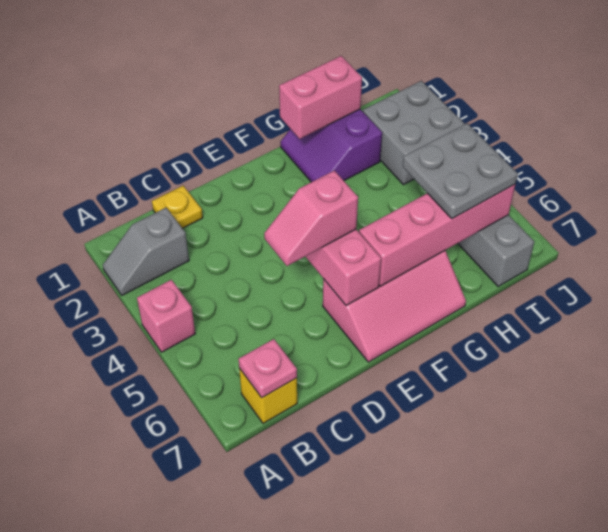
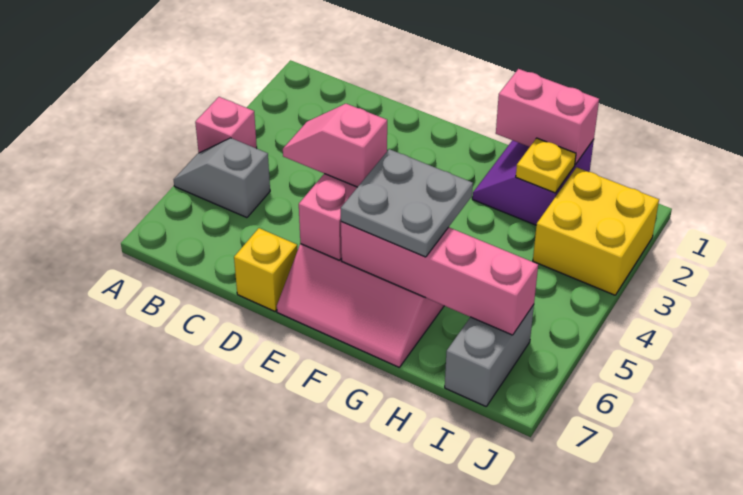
grey slope A2:B2 level 1 top B -> grey slope A5:B5 level 1 top B
yellow brick B7 level 1 -> yellow brick D7 level 1
pink plate B7 level 2 -> none
yellow plate C1 level 1 -> yellow plate H2 level 2
grey plate H5:I6 level 3 -> grey plate F5:G6 level 3
grey brick I2:J3 level 1 -> yellow brick I2:J3 level 1

